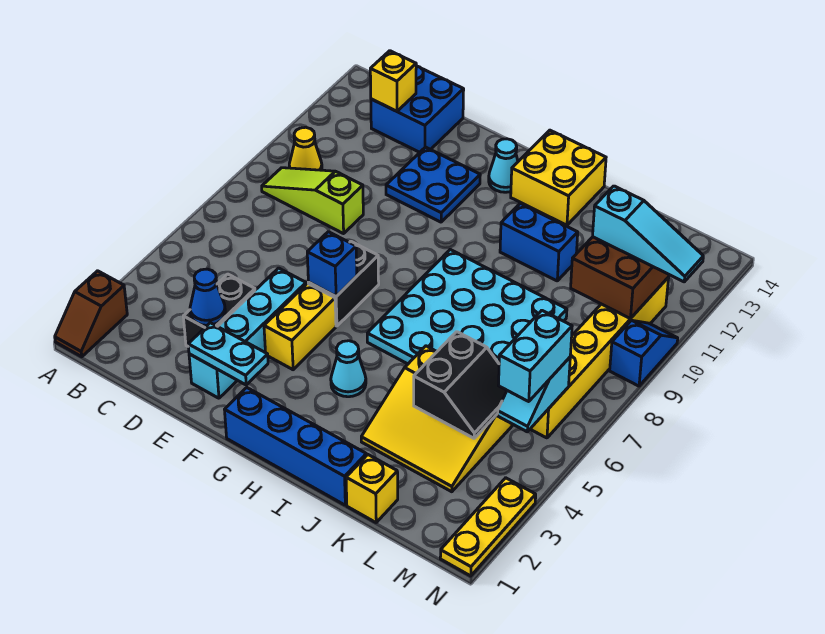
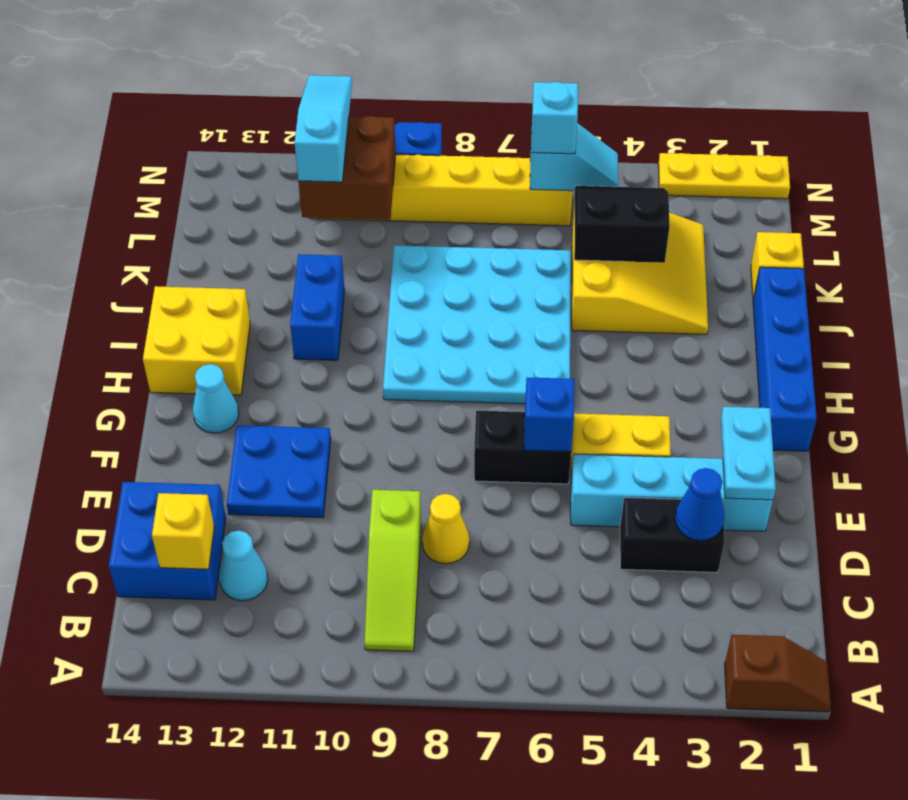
yellow cone B10 level 1 -> yellow cone D8 level 1
cyan cone H4 level 1 -> cyan cone C12 level 1
cyan brick M5:M6 level 3 -> cyan brick M6 level 3

